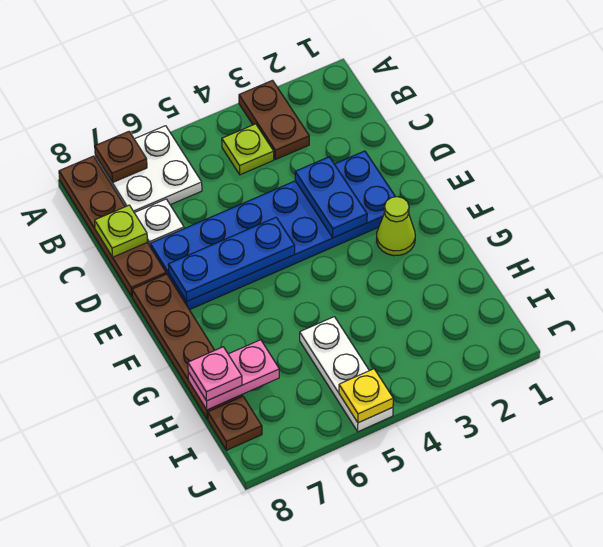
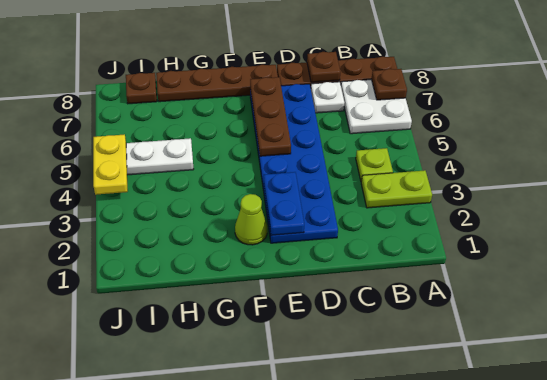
brown plate A3:B3 level 1 -> lime plate A3:B3 level 1
lime plate C8 level 2 -> brown plate C8 level 2
blue plate D3:E3 level 2 -> blue plate E2:E3 level 2
blue plate E5:E7 level 2 -> brown plate E5:E7 level 2
pink plate H7:H8 level 2 -> none
pink plate H8 level 3 -> none
yellow plate J5 level 2 -> yellow plate J4:J5 level 2

